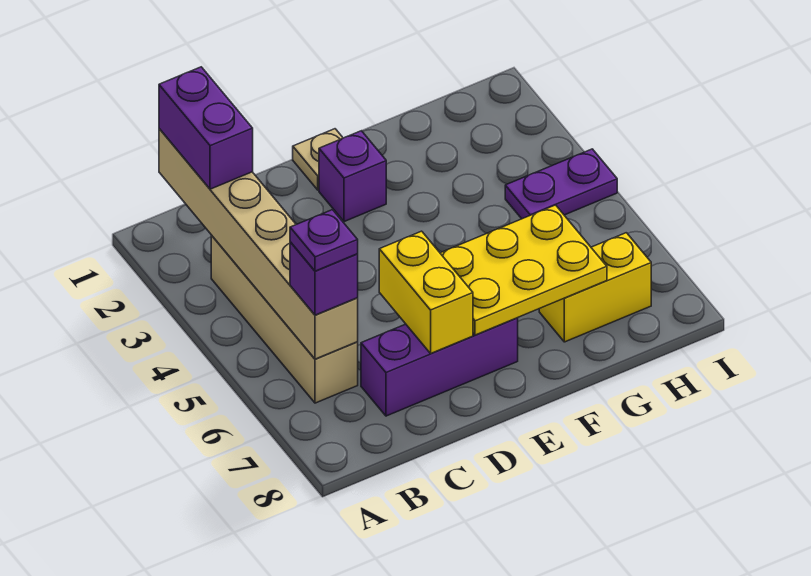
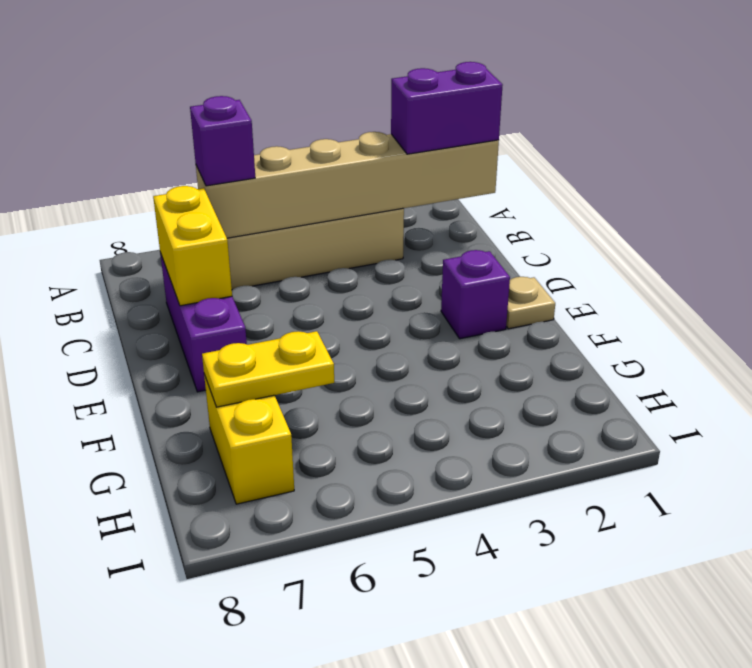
purple plate B6 level 4 -> none
yellow brick D6:D7 level 2 -> yellow brick C7:D7 level 2
yellow plate E6:G7 level 2 -> yellow plate G6:G7 level 2
purple plate H4:I4 level 1 -> none

